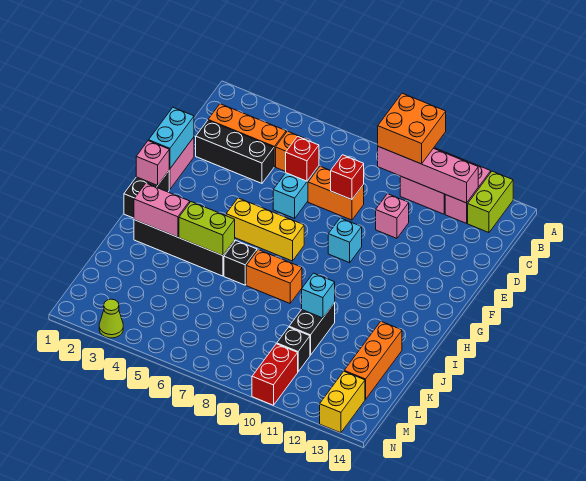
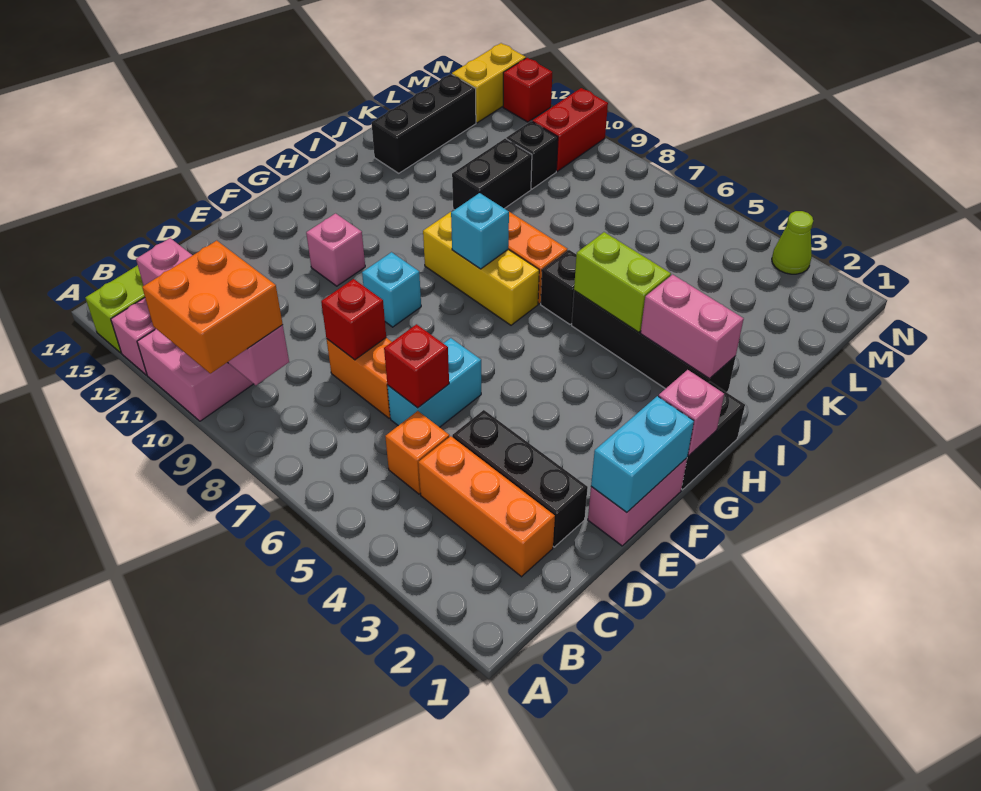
pink brick D10 level 1 -> pink brick F11 level 1
yellow brick G5:G7 level 1 -> yellow brick H7:H9 level 1
cyan brick J10 level 2 -> cyan brick H8 level 2
orange brick J13:L13 level 1 -> black brick J13:L13 level 1
none -> red brick N12 level 1

